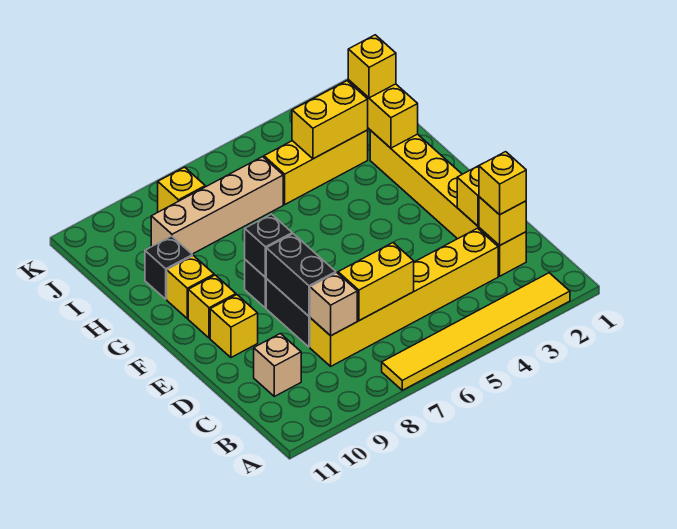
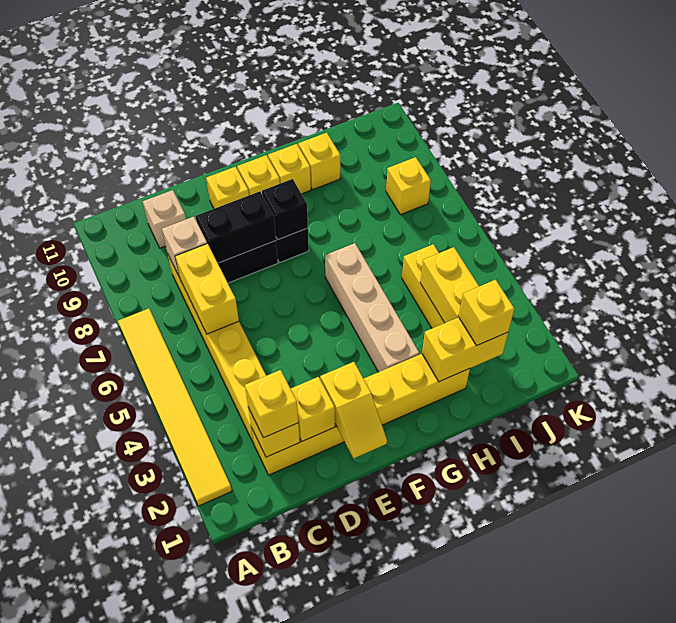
none -> yellow slope E1:E2 level 2 top 2
black brick H10 level 1 -> yellow brick H10 level 1
tan brick I6:I9 level 1 -> tan brick G3:G6 level 1

